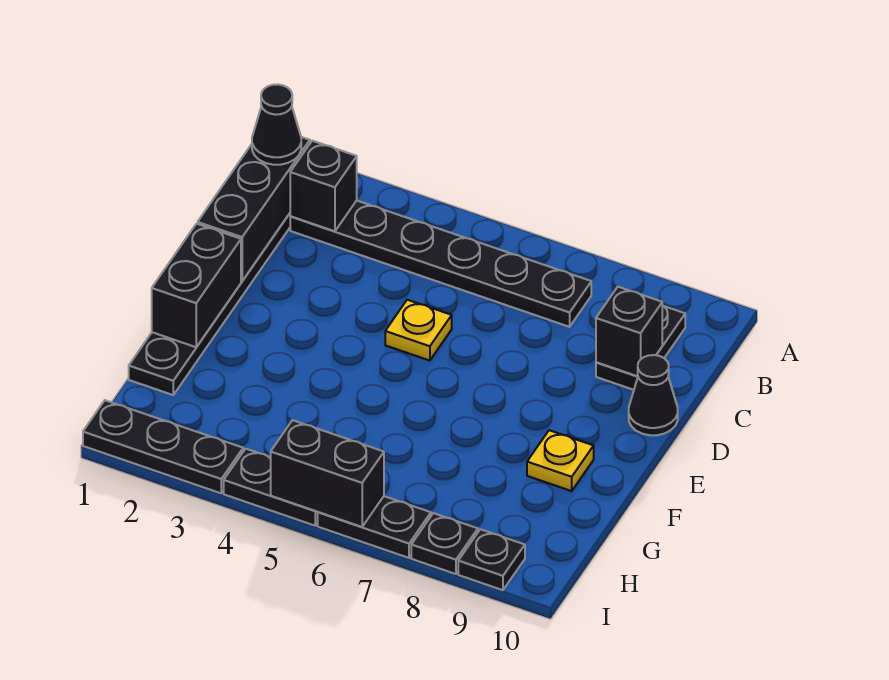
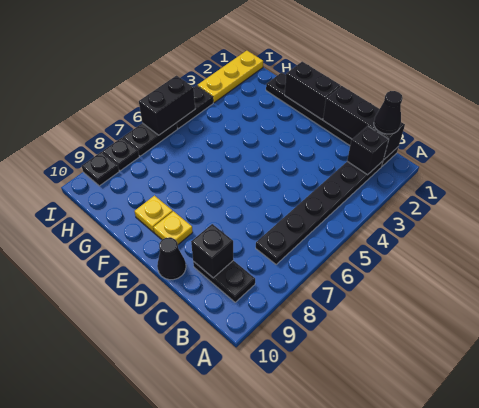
yellow plate D5 level 1 -> yellow plate E9 level 1
black plate I1:I3 level 1 -> yellow plate I1:I3 level 1

